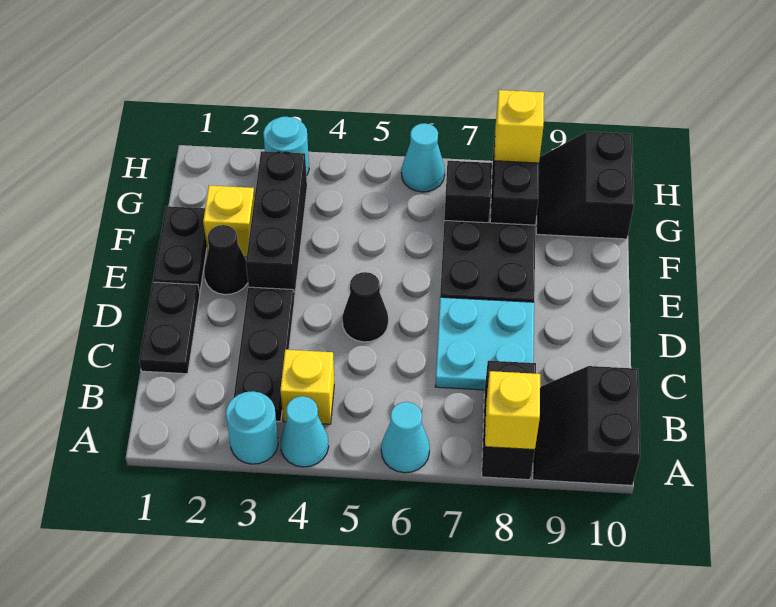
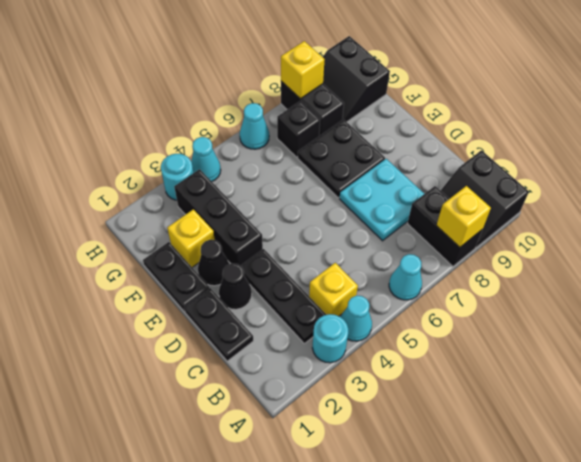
black cone D5 level 1 -> black cone D2 level 1
none -> cyan cone H4 level 1

